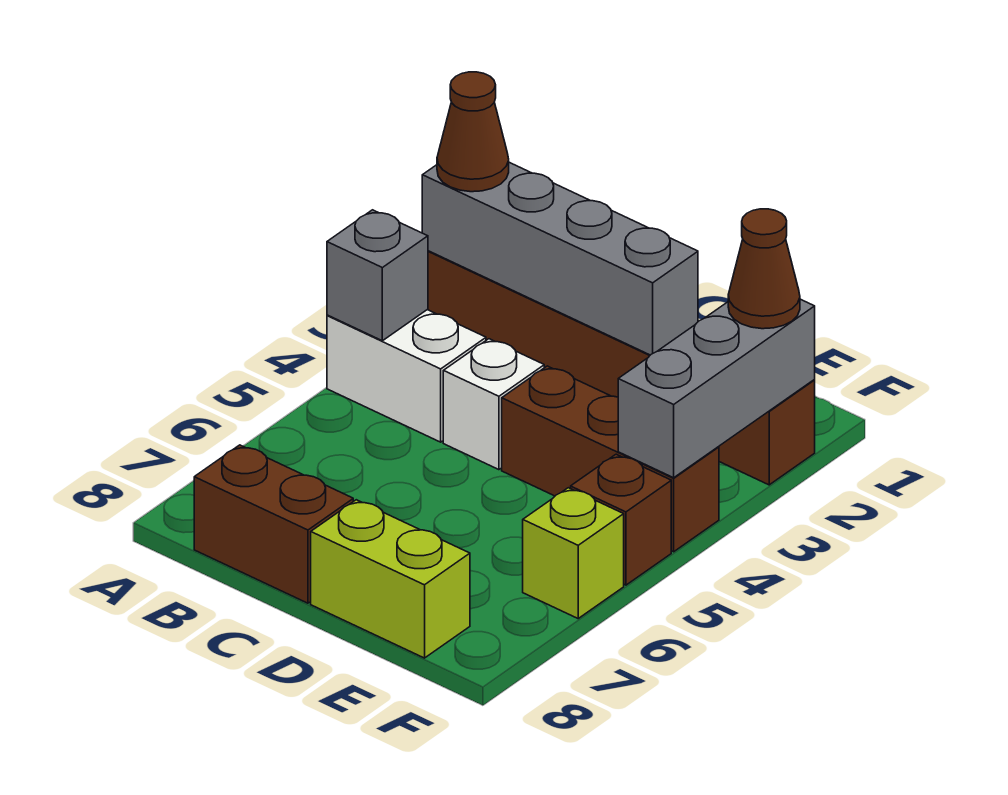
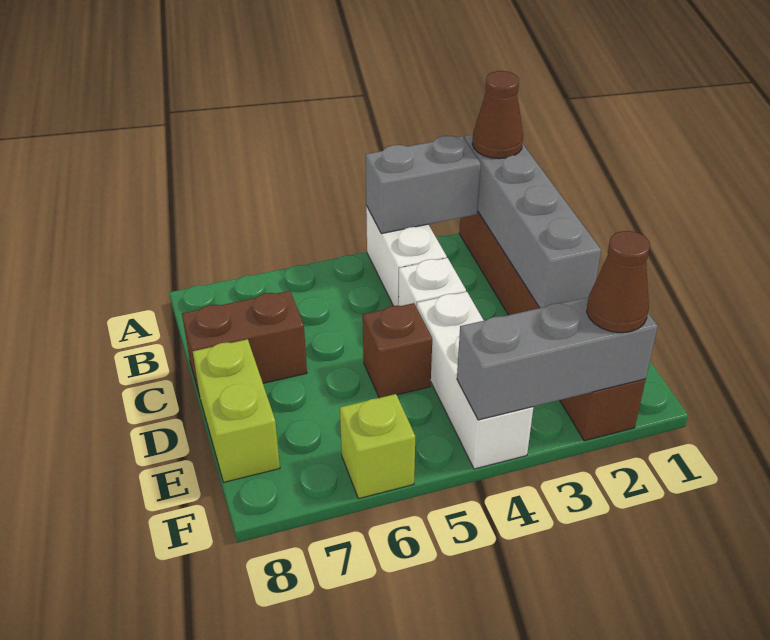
grey brick A4 level 2 -> grey brick A3:A4 level 2
brown brick B8:C8 level 1 -> brown brick C7:C8 level 1
brown brick D4:F4 level 1 -> white brick D4:F4 level 1
brown brick F5 level 1 -> brown brick D5 level 1

